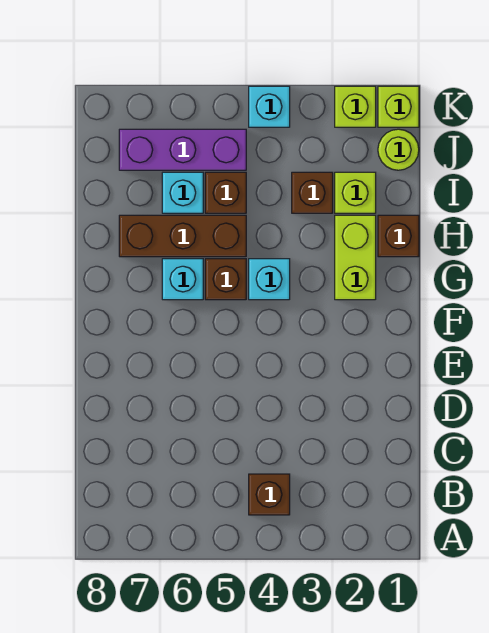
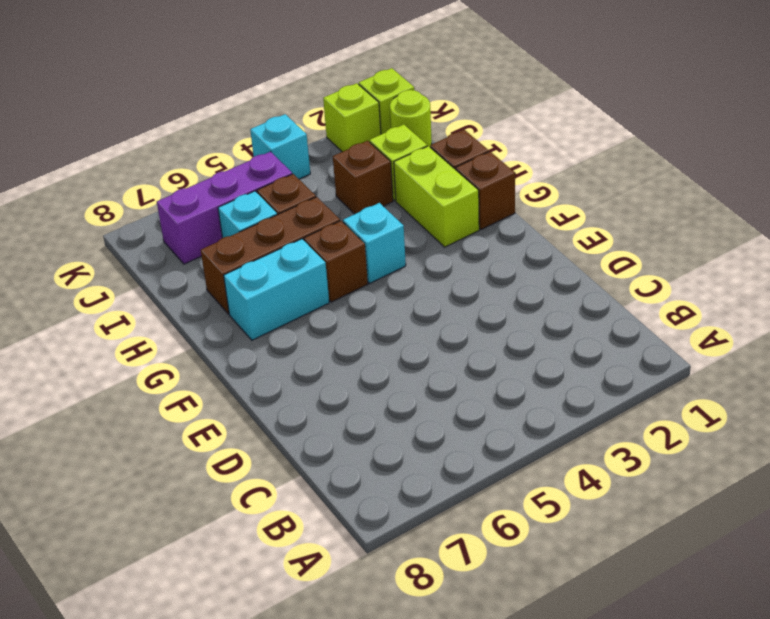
brown brick B4 level 1 -> brown brick G1 level 1
cyan brick G6 level 1 -> cyan brick G6:G7 level 1

